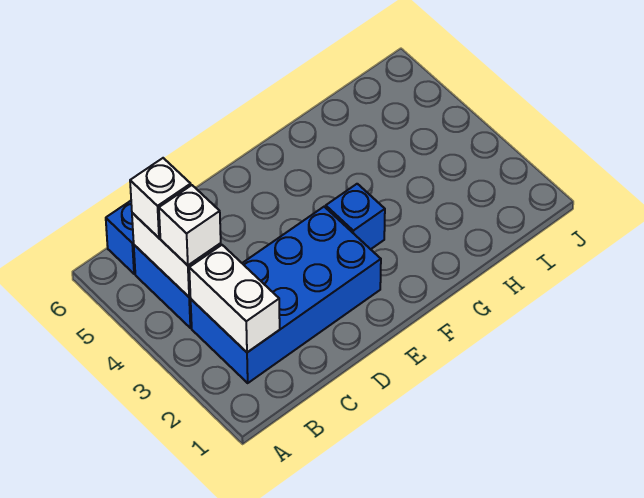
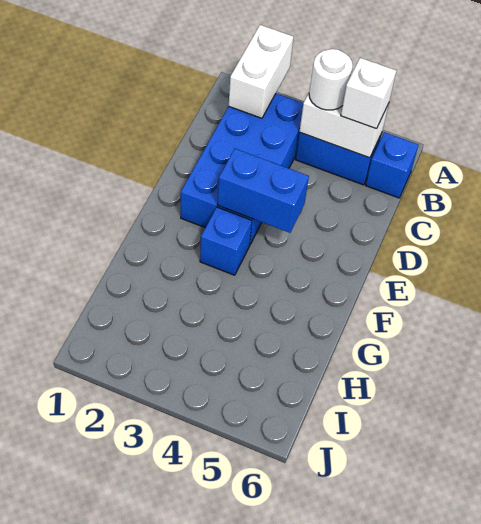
white brick B2:B3 level 2 -> white brick A2:B2 level 2
white brick B4 level 3 -> white round brick B4 level 3
none -> blue brick E3:E4 level 2

